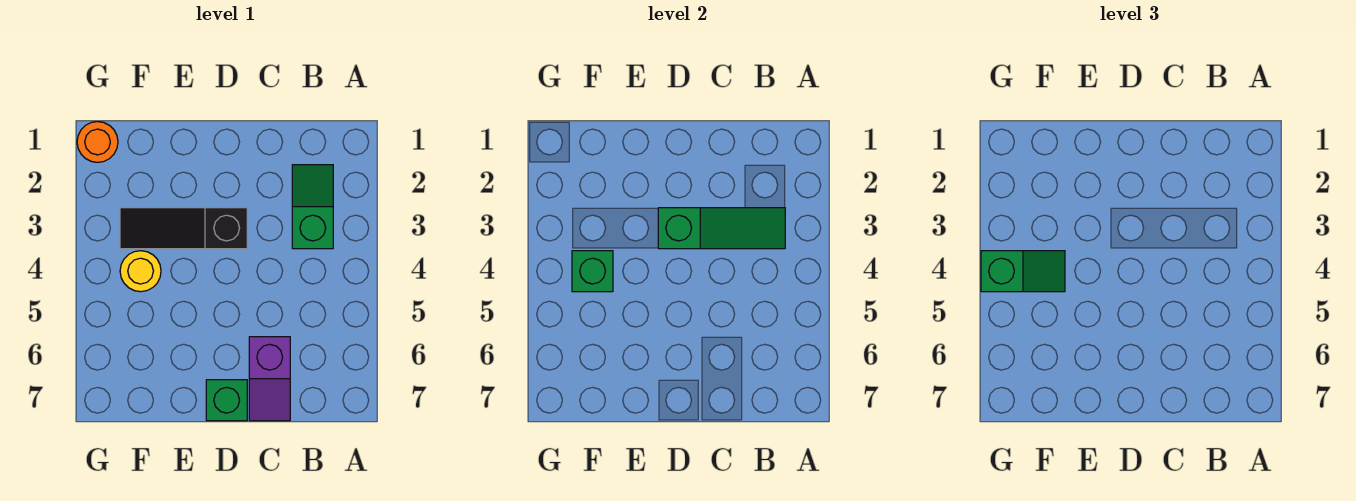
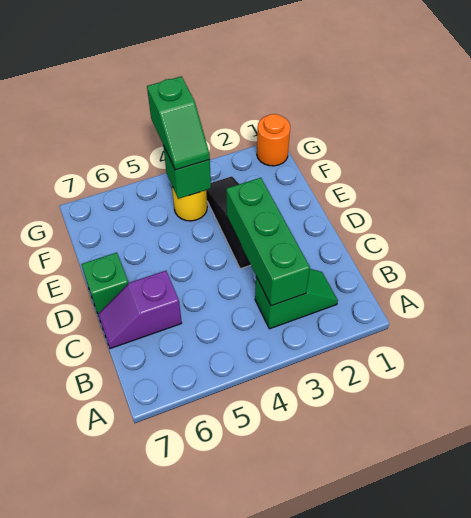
green slope B3:D3 level 2 top D -> green brick B3:D3 level 2

